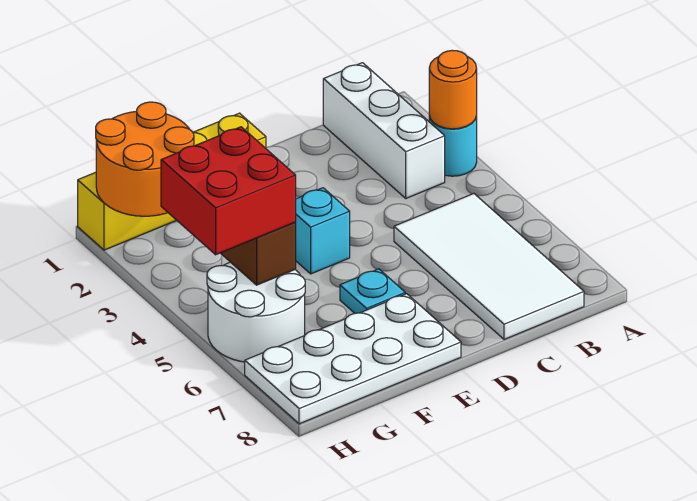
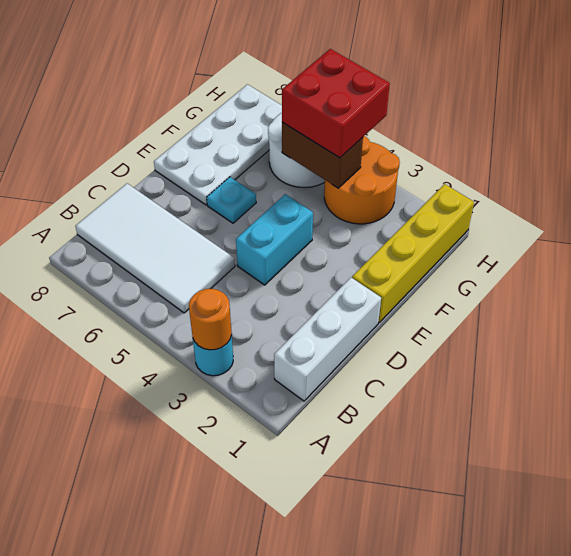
white brick B1:B3 level 1 -> white brick B1:D1 level 1
cyan brick E4 level 1 -> cyan brick D4:E4 level 1
orange round brick G1:H2 level 2 -> orange round brick G3:H4 level 1

